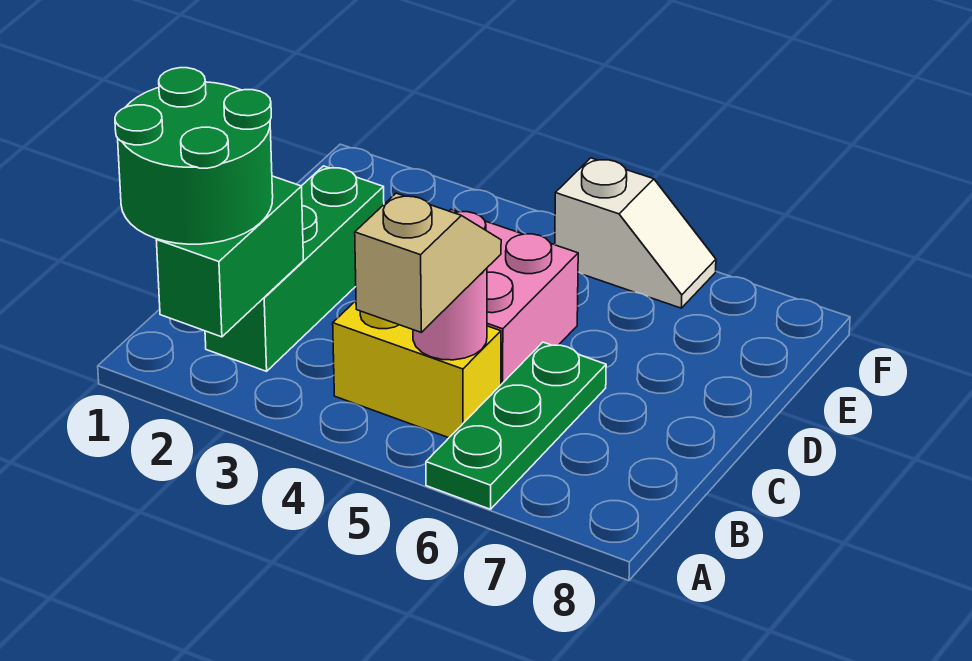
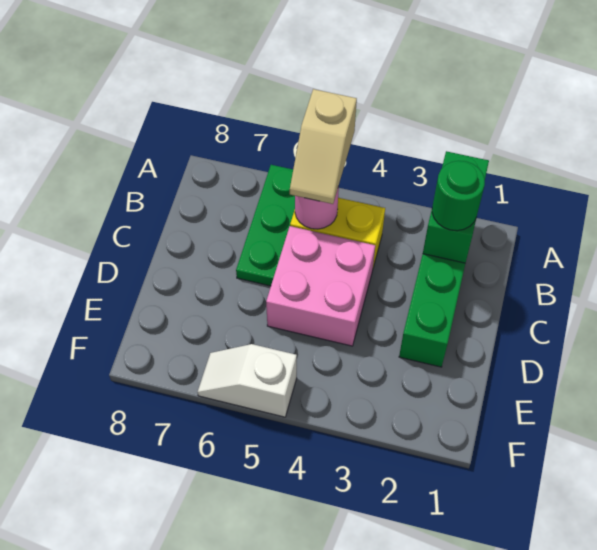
green round brick A1:B2 level 3 -> green round brick B2 level 3

